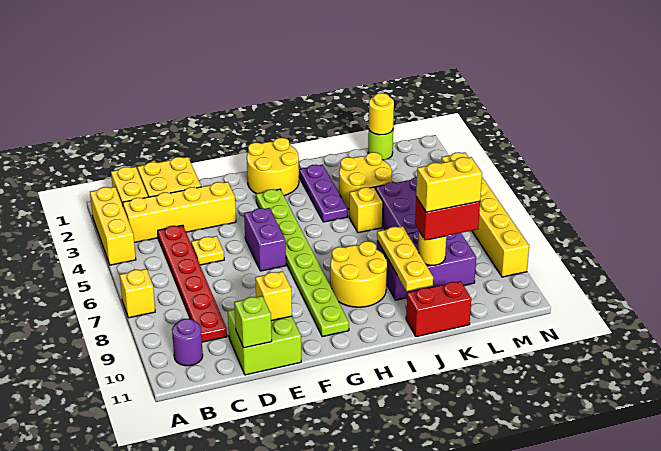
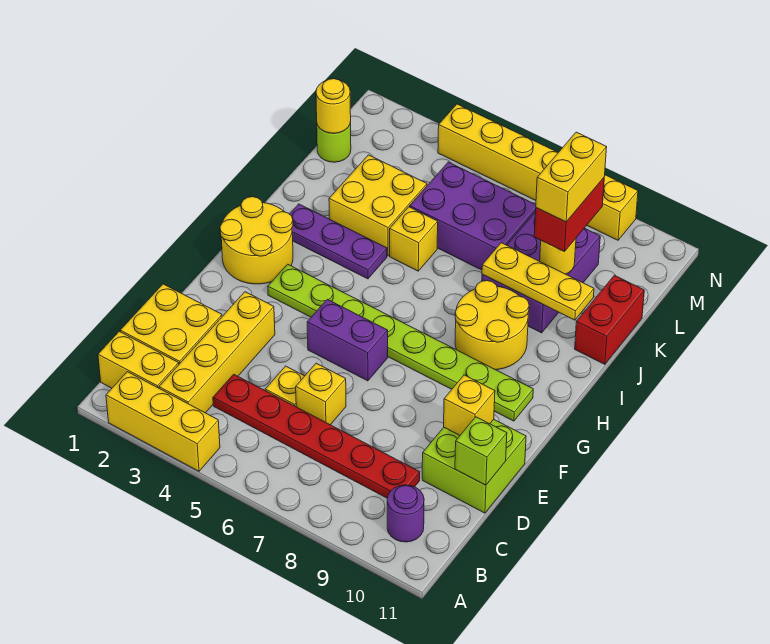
yellow brick A7 level 1 -> yellow brick D6 level 1
yellow round brick J3:K4 level 1 -> yellow brick J3:K4 level 1

